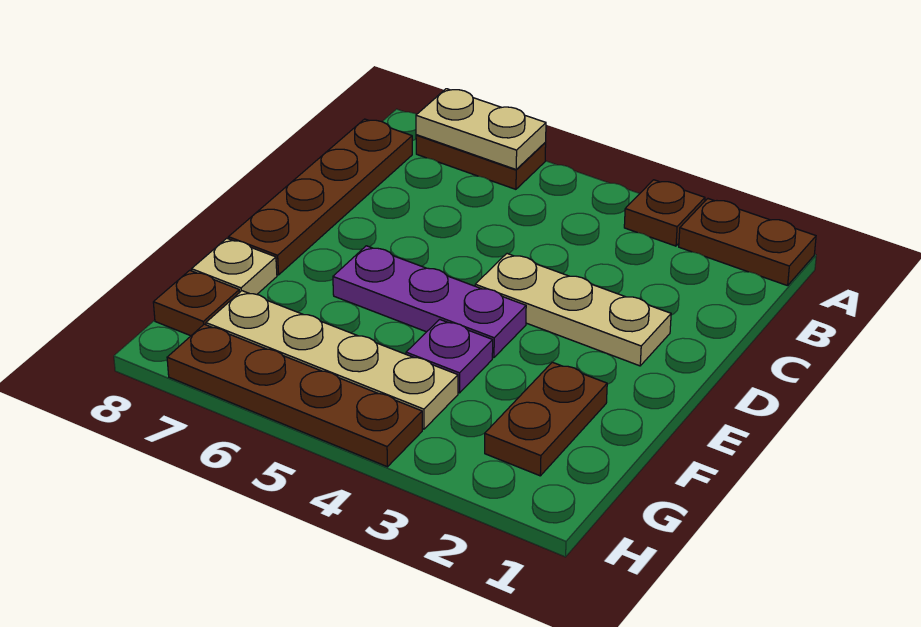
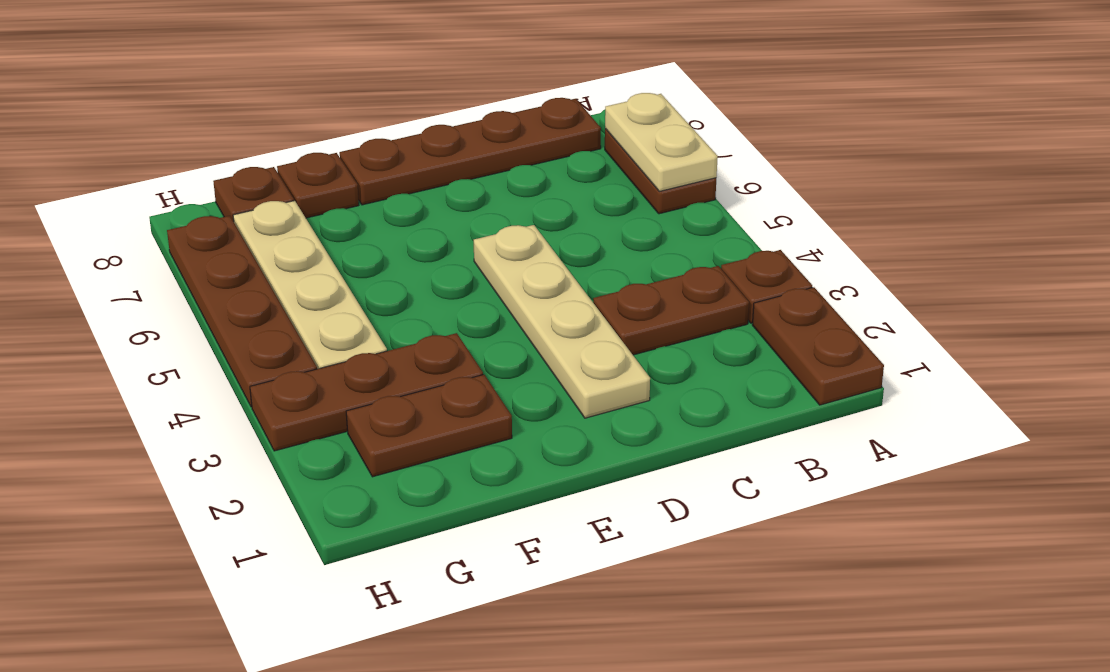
none -> brown plate B3:C3 level 1
tan plate D2:D4 level 1 -> tan plate D2:D5 level 1
purple plate E4:E6 level 1 -> none
none -> brown plate F3:H3 level 1
purple plate F4 level 1 -> none
tan plate F8 level 1 -> brown plate F8 level 1

